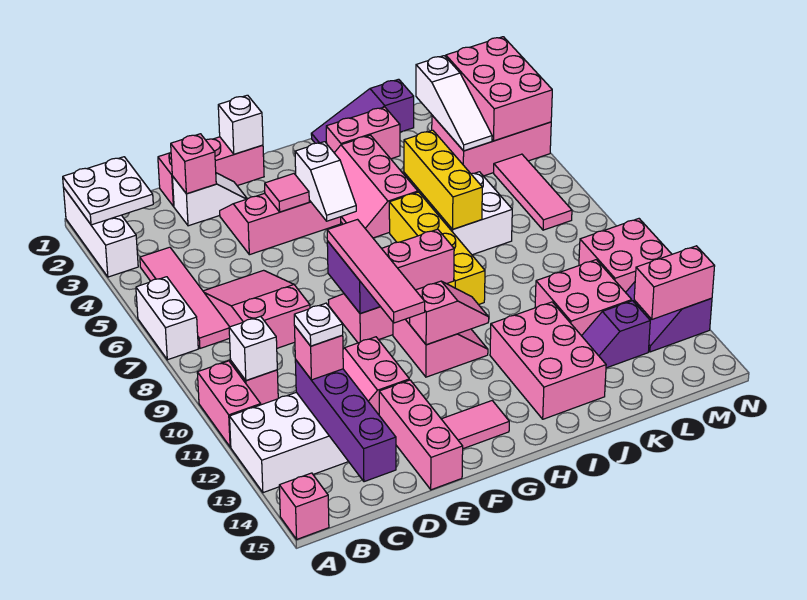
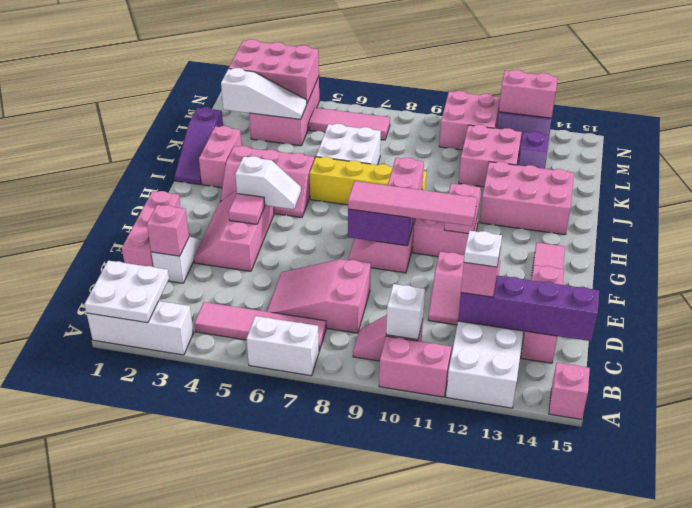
pink brick E13:E15 level 1 -> pink brick C14:E14 level 1
white brick F1 level 2 -> none
yellow brick J5:J7 level 2 -> none
pink brick M13:N13 level 2 -> pink brick N12:N13 level 2

